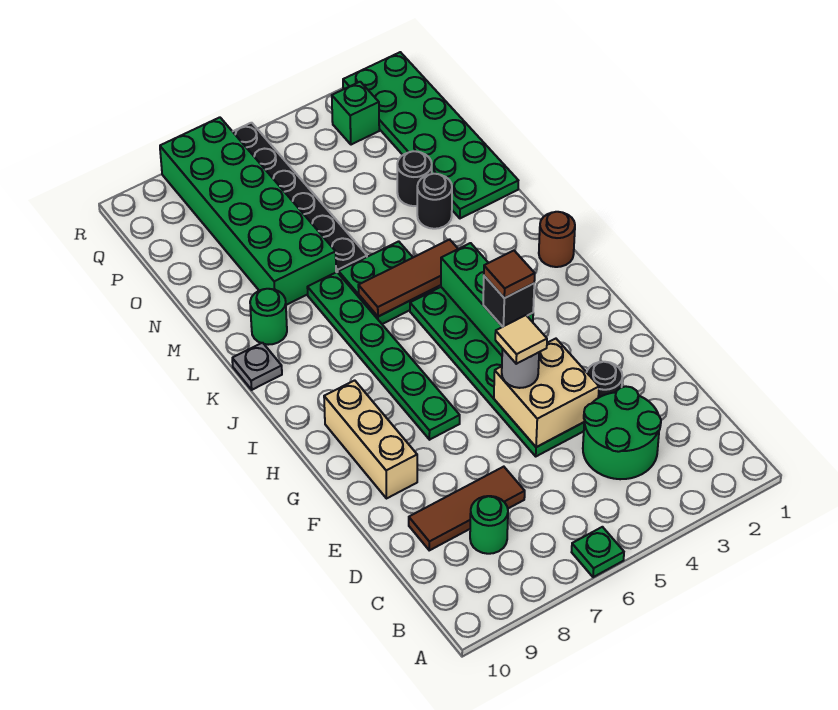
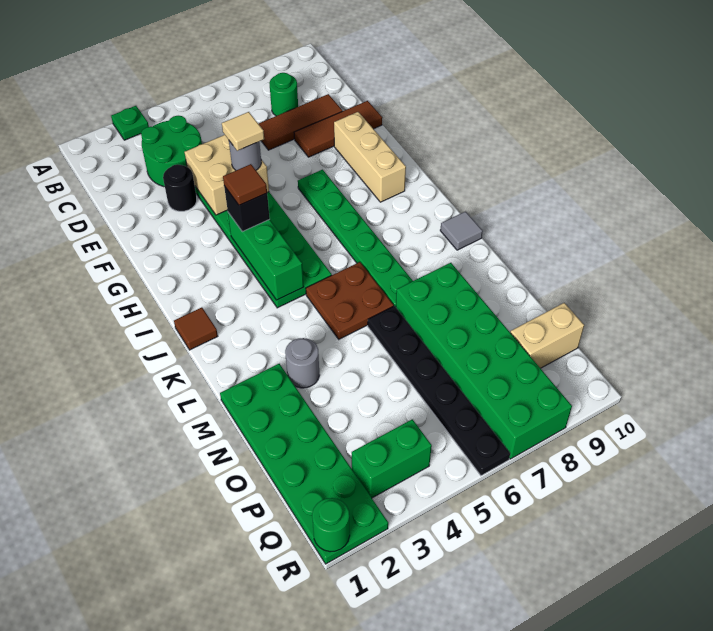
green plate A6 level 1 -> green plate A3 level 1
brown round brick J1 level 1 -> brown tile J1 level 1
brown tile K4:K6 level 2 -> brown tile E8:E10 level 1
green plate K5:L6 level 1 -> brown plate K5:L6 level 1
grey plate K10 level 1 -> grey tile K10 level 1
green round brick L9 level 1 -> green round brick R1 level 2
black round brick M3 level 1 -> grey round brick M3 level 1
black round brick N3 level 1 -> none
none -> tan brick P9:P10 level 1
green brick Q3 level 1 -> green brick Q3:Q4 level 1

